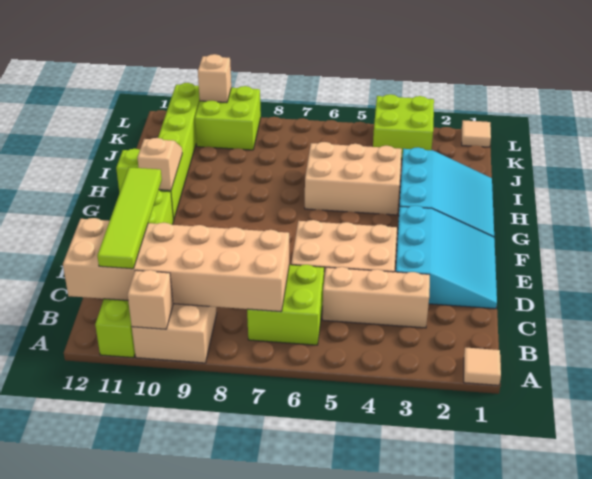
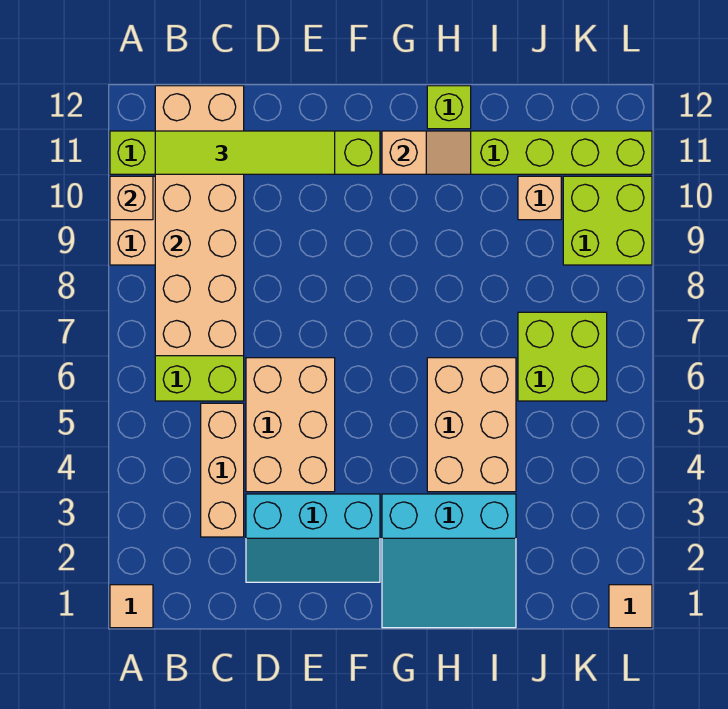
cyan slope D1:F3 level 1 top 3 -> cyan slope D2:F3 level 1 top 3
lime brick K3:L4 level 1 -> lime brick J6:K7 level 1
tan brick L10 level 2 -> tan brick J10 level 1

